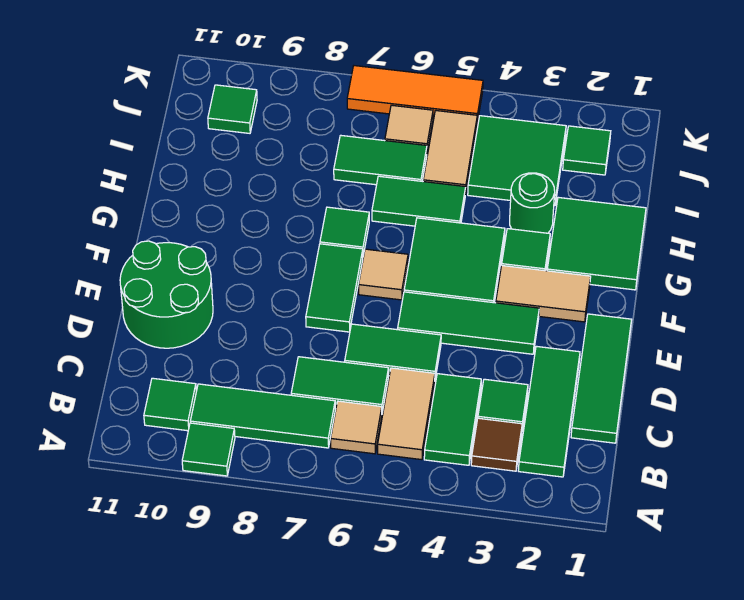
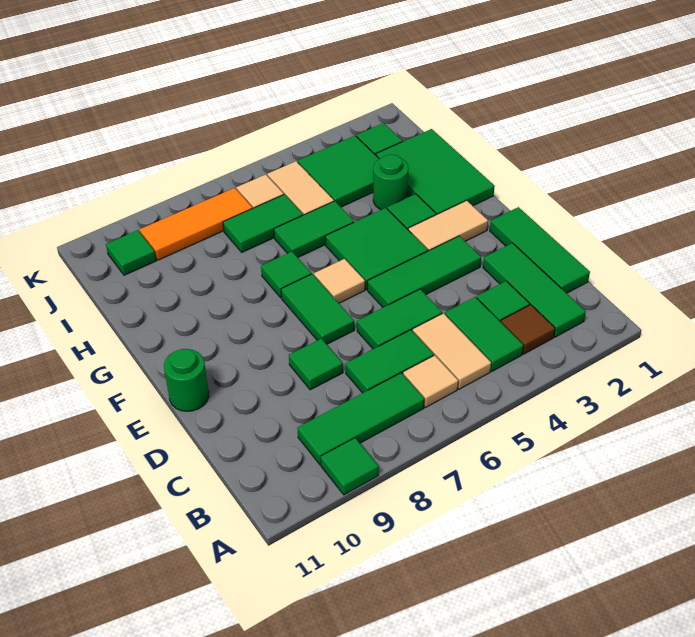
green tile B10 level 1 -> green tile D8 level 1
green round brick D10:E11 level 1 -> green round brick E11 level 1
green tile G1:H2 level 1 -> green tile G1:I2 level 1
orange tile K5:K7 level 1 -> orange tile J7:J9 level 1

